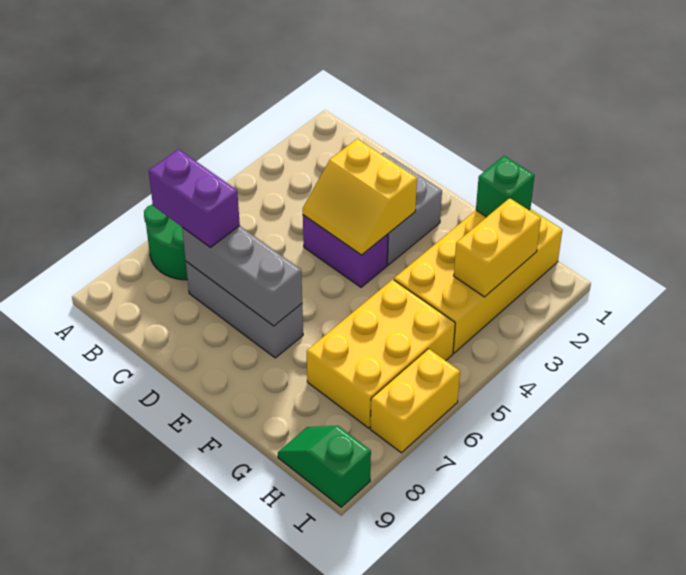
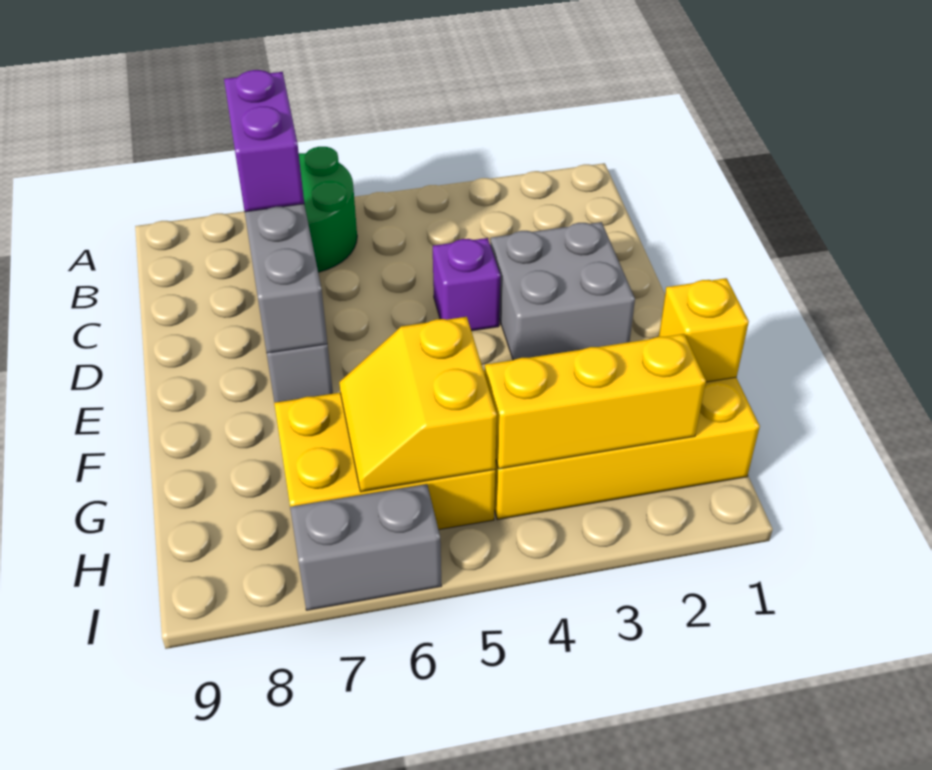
yellow slope D3:E4 level 2 top 3 -> yellow slope G5:H6 level 2 top 5
purple brick D4:E4 level 1 -> purple brick D4 level 1
green brick G1 level 2 -> yellow brick G1 level 2
yellow brick H2:H3 level 2 -> yellow brick H2:H4 level 2
green slope H9:I9 level 1 top I -> none
yellow brick I6:I7 level 1 -> grey brick I6:I7 level 1

